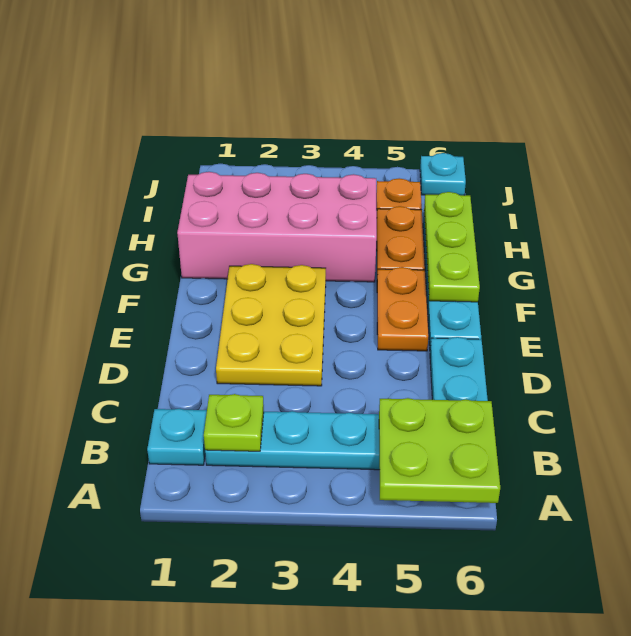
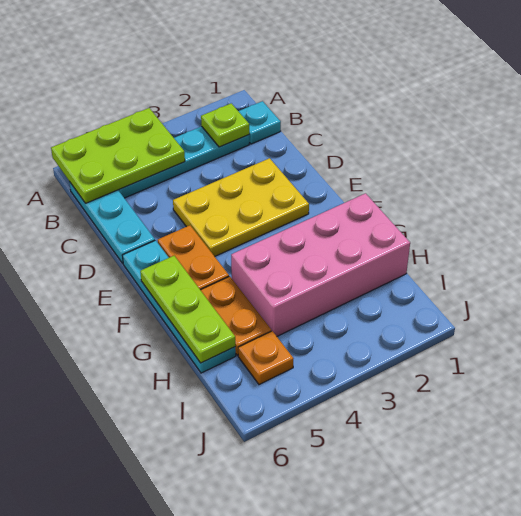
lime plate A5:B6 level 2 -> lime plate A4:B6 level 2
yellow plate D2:F3 level 1 -> yellow plate D2:E4 level 1
cyan plate J6 level 1 -> none

